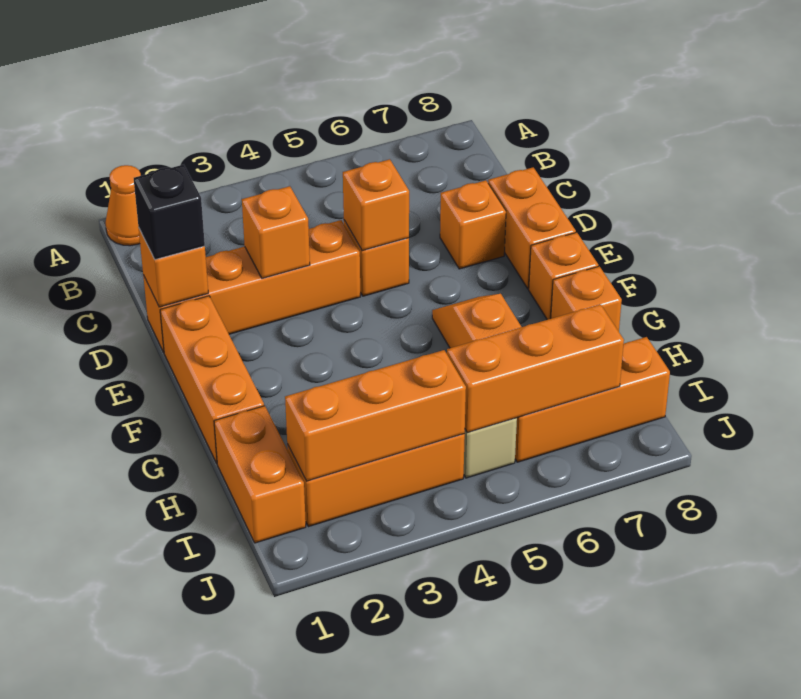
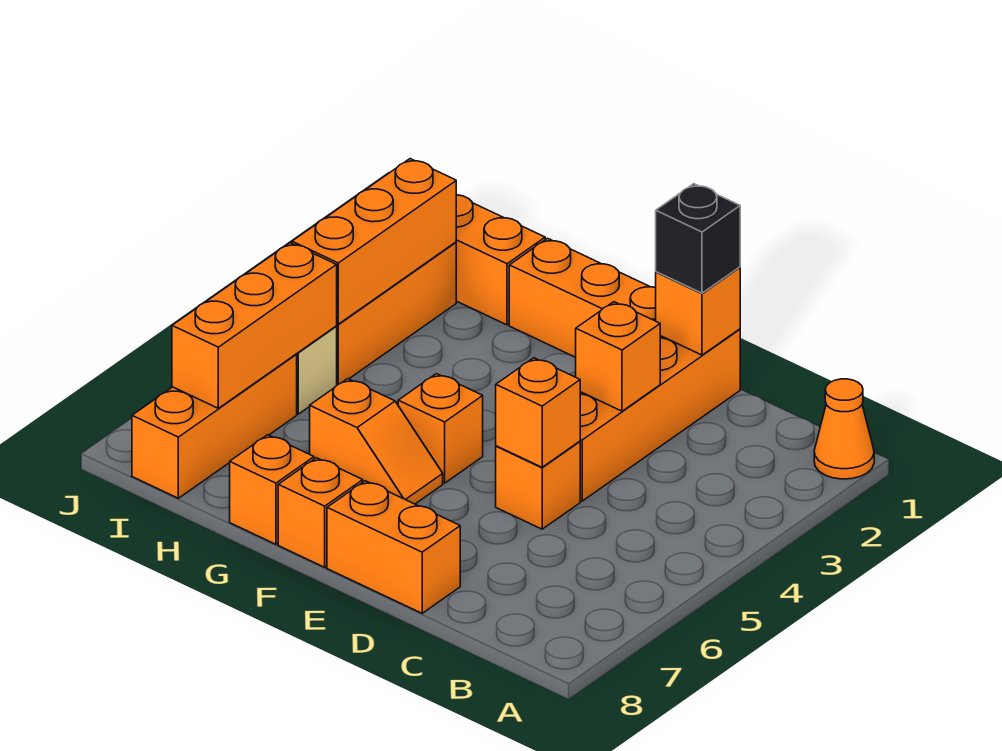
orange brick D7 level 1 -> orange brick F5 level 1

